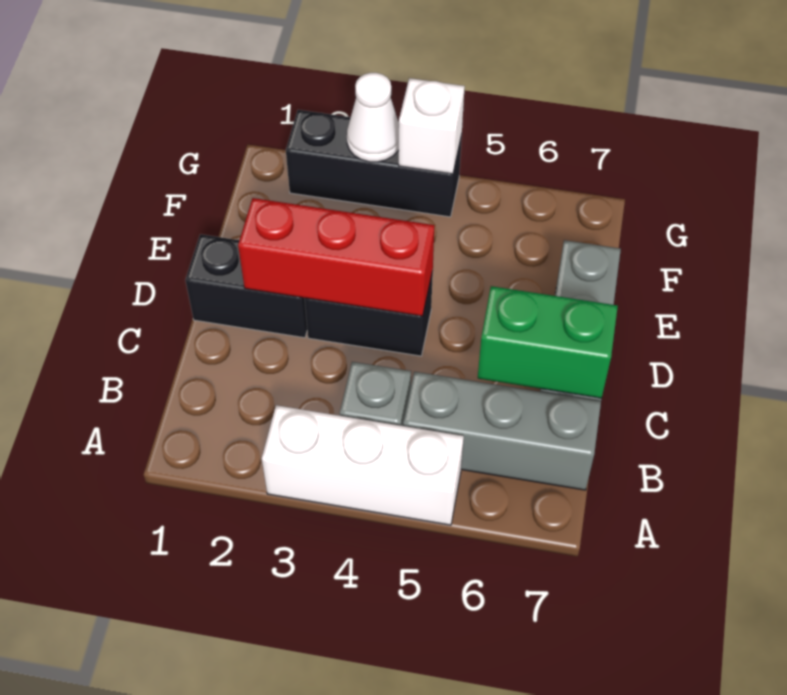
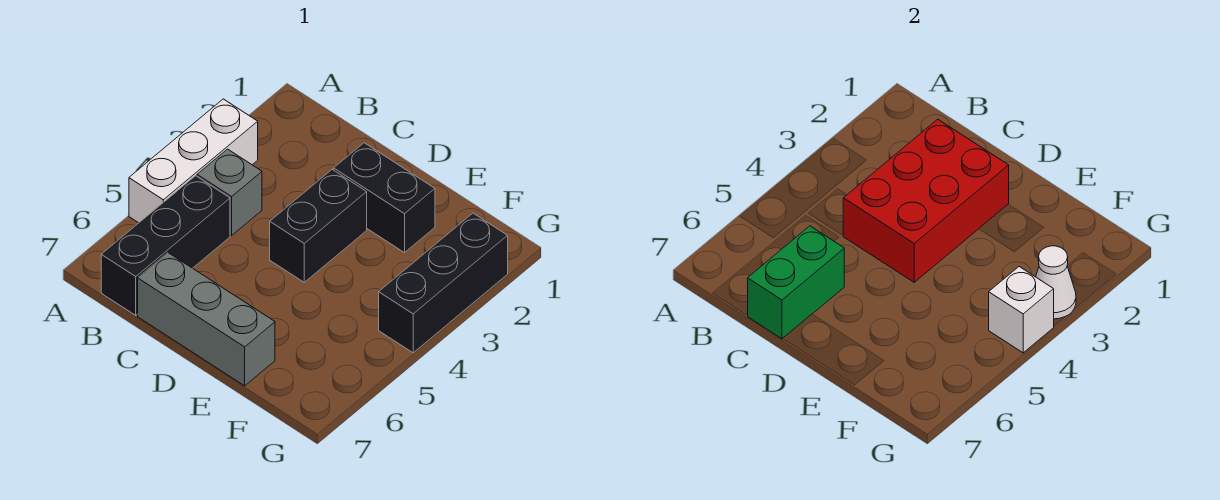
grey brick B5:B7 level 1 -> black brick B5:B7 level 1
black brick D1:D2 level 1 -> black brick D2:E2 level 1
red brick D2:D4 level 2 -> red brick C2:D4 level 2

